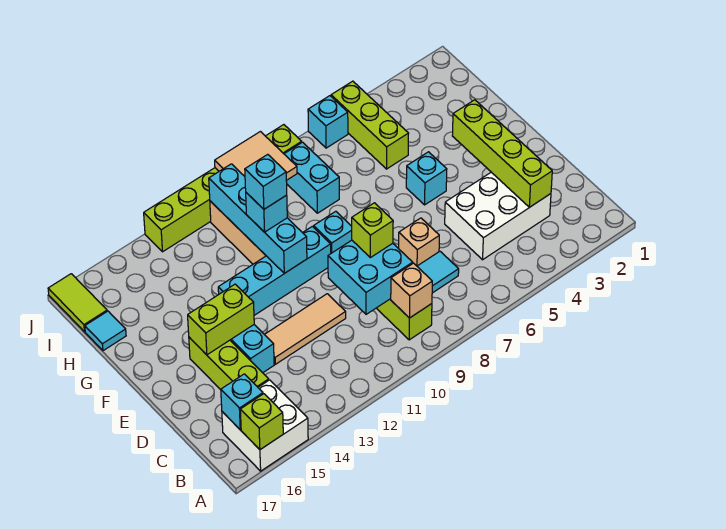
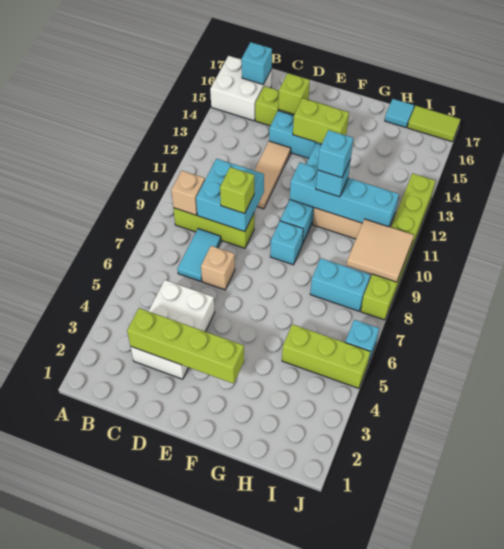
lime brick A16 level 2 -> lime brick D15 level 2
lime brick E14:E15 level 2 -> lime brick E14:F14 level 2
cyan brick F5 level 1 -> none

